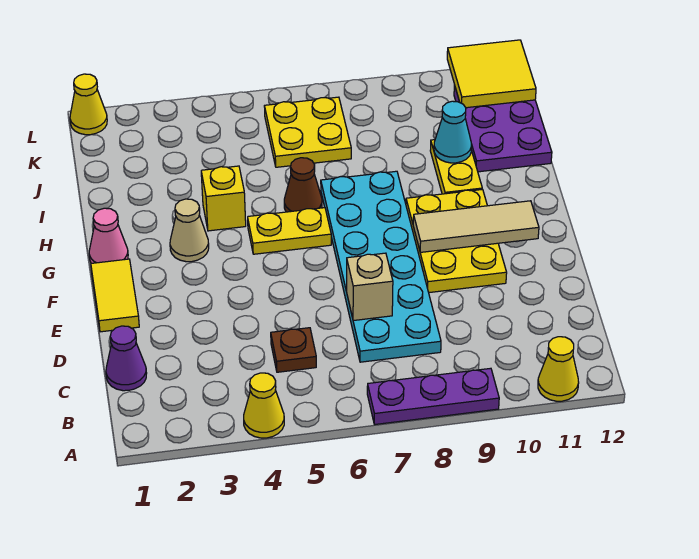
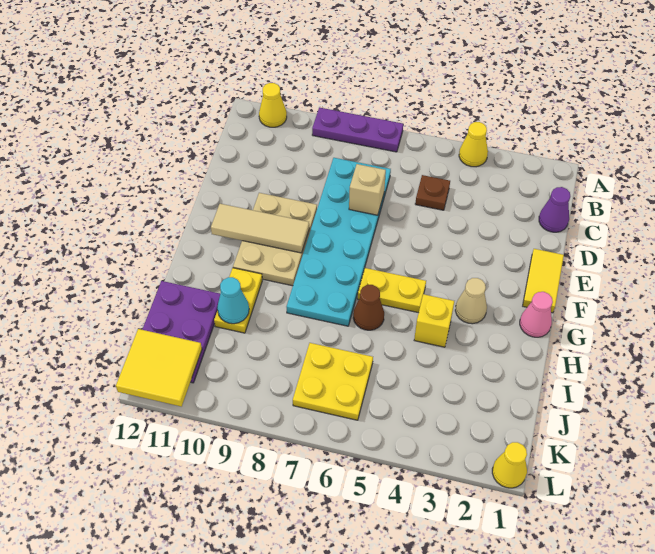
yellow plate E9:G10 level 1 -> tan plate E9:G10 level 1

